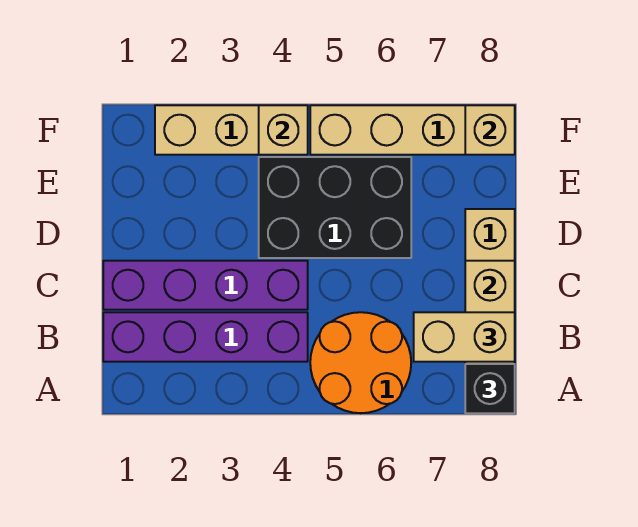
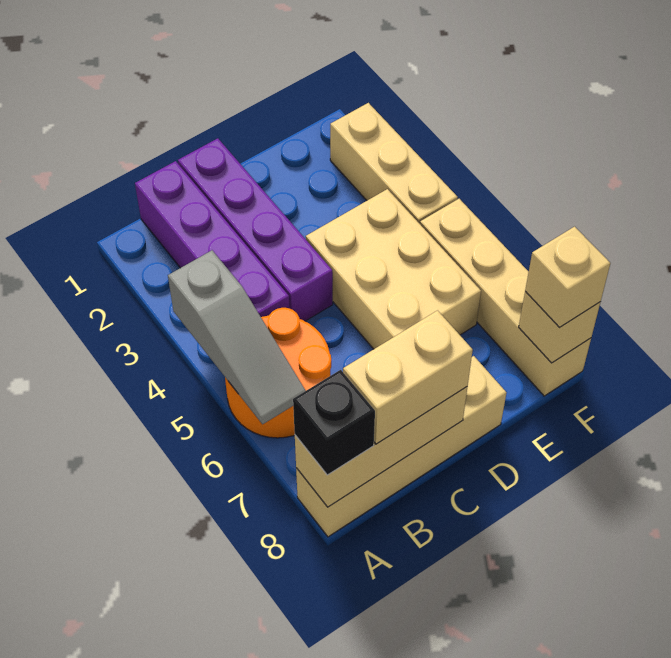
none -> grey slope A4:A6 level 2 top 4
tan brick B7:B8 level 3 -> tan brick B8:C8 level 3
black brick D4:E6 level 1 -> tan brick D4:E6 level 1
tan brick F4 level 2 -> tan brick F8 level 3

